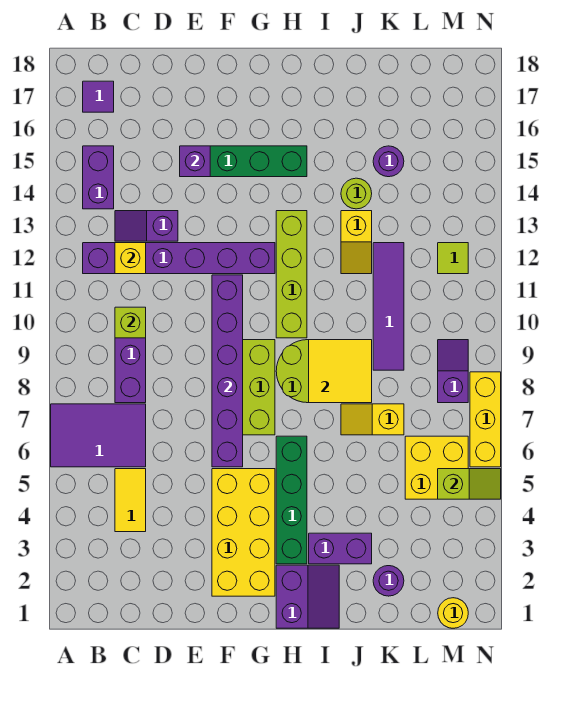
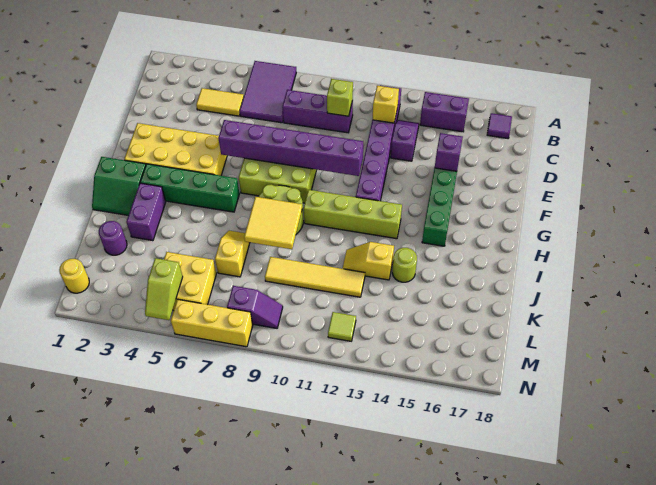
purple slope H1:I2 level 1 top H -> green slope H1:I2 level 1 top H
purple tile K9:K12 level 1 -> yellow tile K9:K12 level 1
purple round brick K15 level 1 -> none

